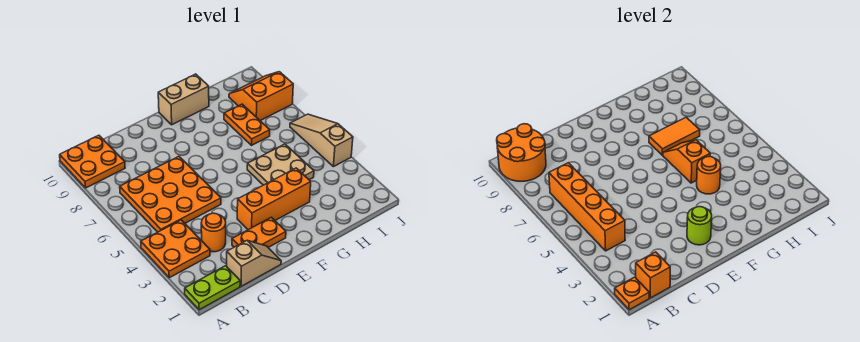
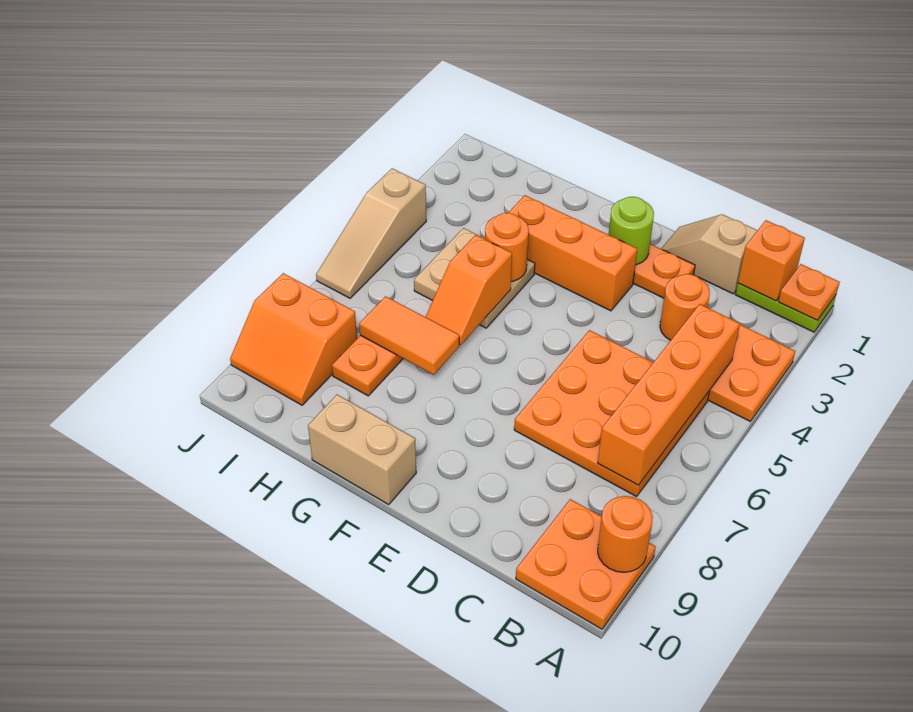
orange round brick A9:B10 level 2 -> orange round brick A9 level 2

